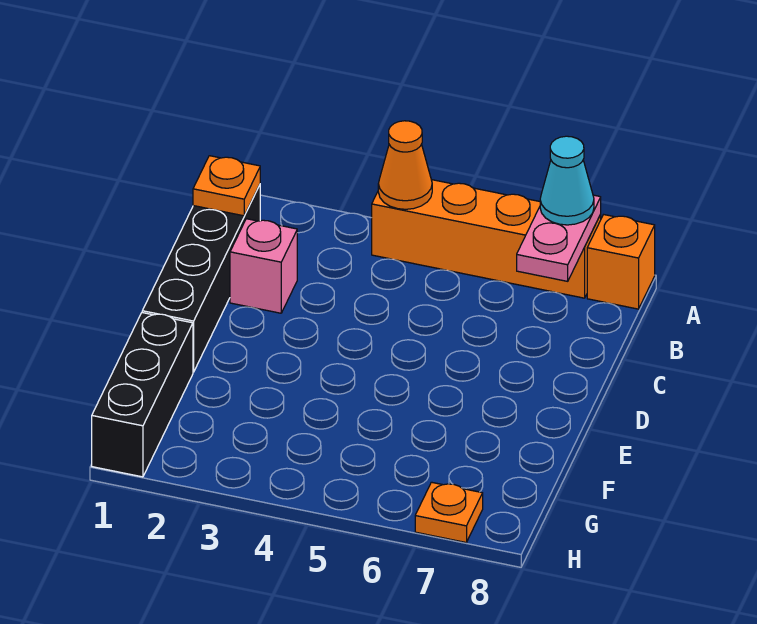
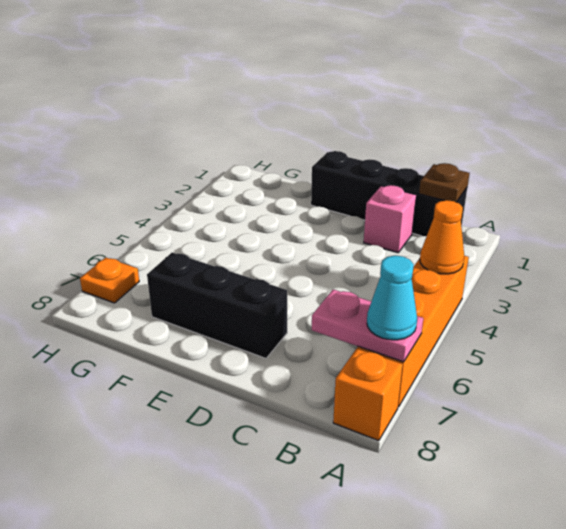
orange plate B1 level 2 -> brown plate B1 level 2
black brick F1:H1 level 1 -> black brick D7:F7 level 1

